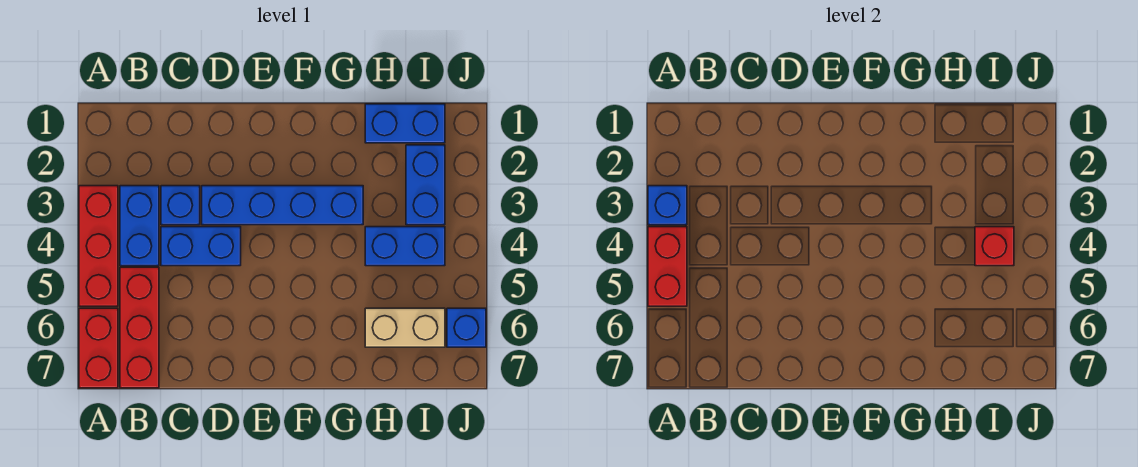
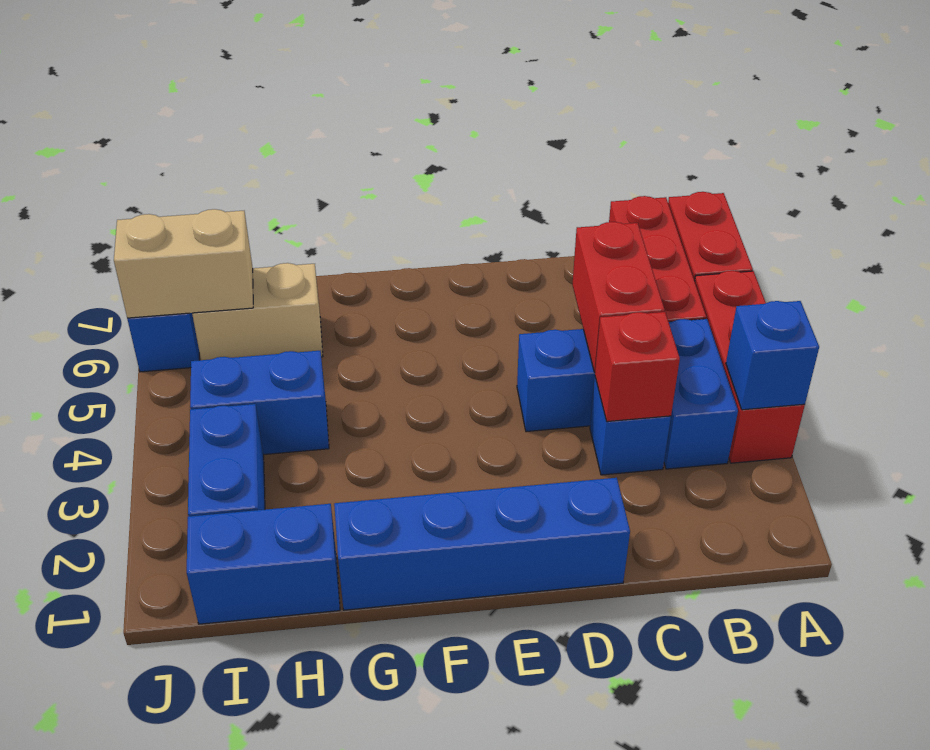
red brick A4:A5 level 2 -> red brick C4:C5 level 2
blue brick D3:G3 level 1 -> blue brick D1:G1 level 1
red brick I4 level 2 -> red brick C3 level 2
none -> tan brick I6:J6 level 2

